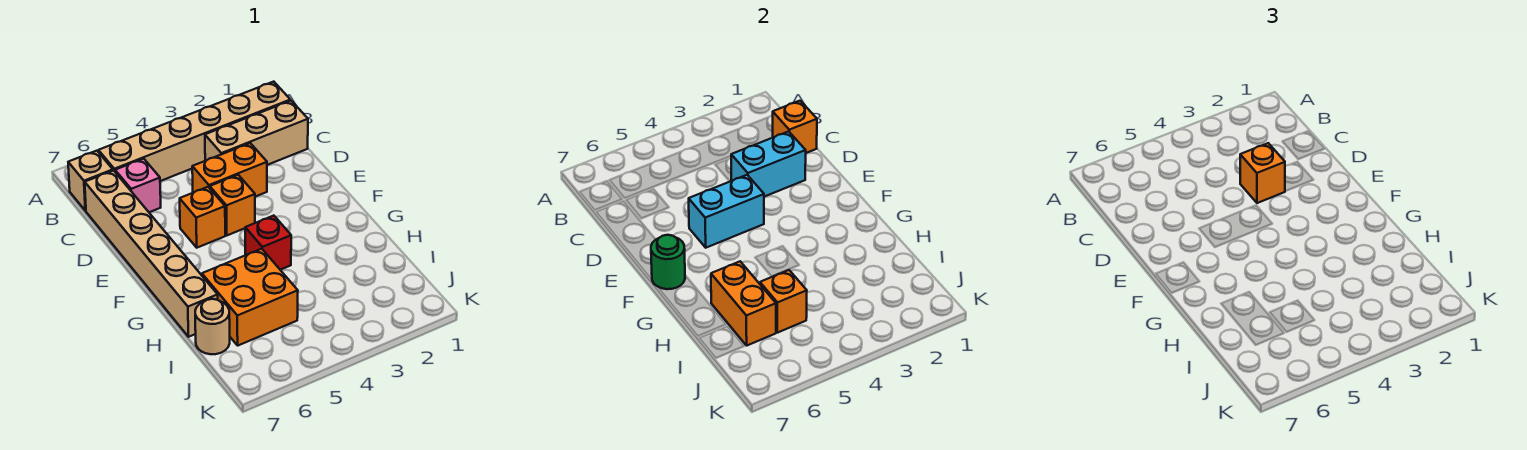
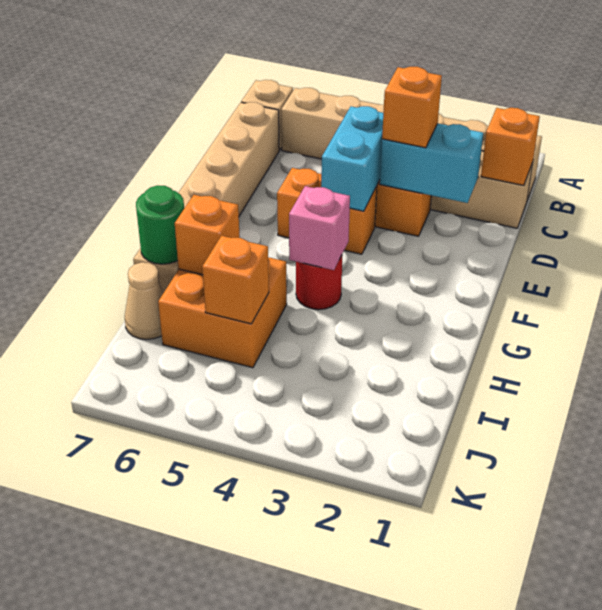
pink brick C6 level 1 -> pink brick G4 level 2
cyan brick E4:E5 level 2 -> cyan brick D4:E4 level 2
green round brick F7 level 2 -> green round brick H7 level 2
red brick G4 level 1 -> red round brick G4 level 1
orange brick H6:I6 level 2 -> orange brick H6 level 2
tan round brick I7 level 1 -> tan cone I7 level 1

